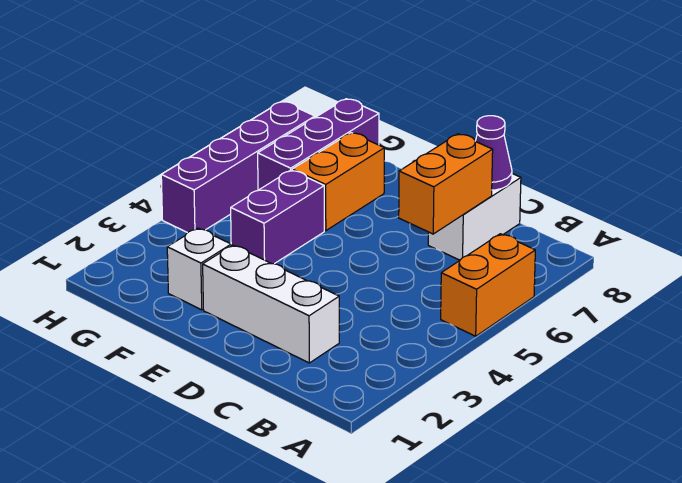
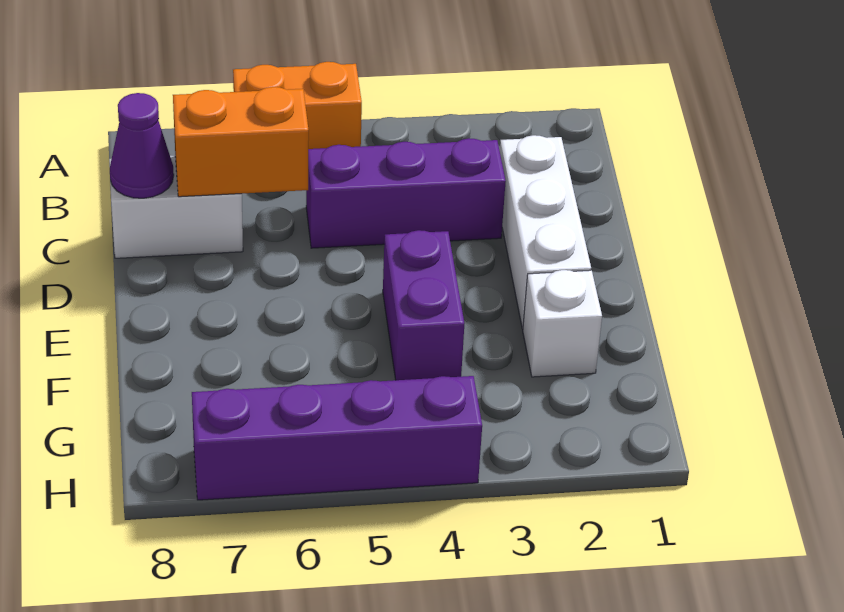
purple brick F4:F5 level 1 -> purple brick E4:F4 level 1
orange brick F6:F7 level 1 -> none
purple brick G6:G8 level 1 -> purple brick C3:C5 level 1

